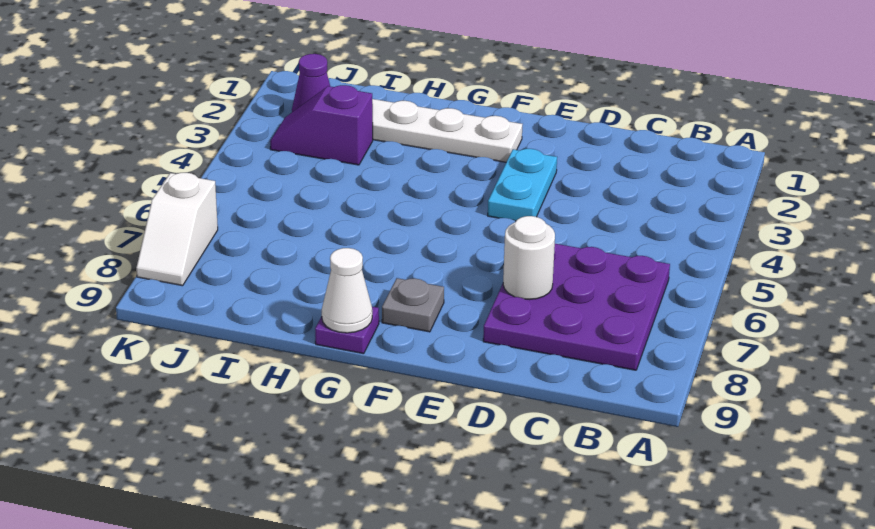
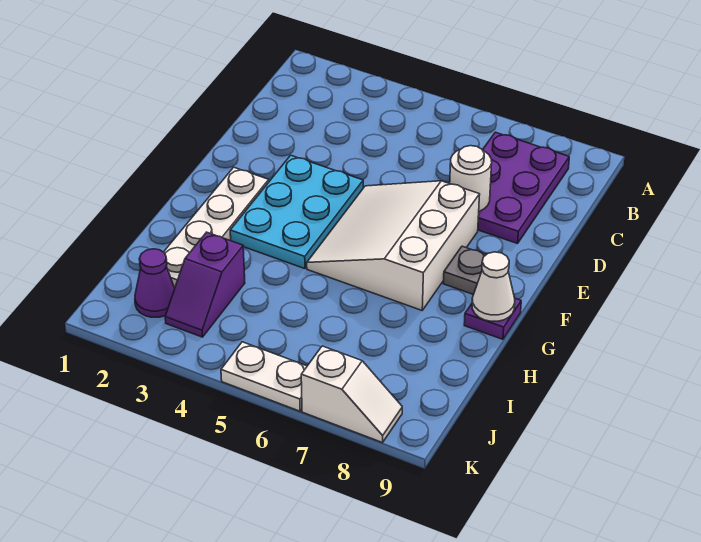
purple plate B6:D8 level 1 -> purple plate B7:D8 level 1
cyan plate E3:E4 level 1 -> cyan plate E3:G4 level 1
none -> white slope E5:G7 level 1 top 7
none -> white plate K5:K6 level 1

